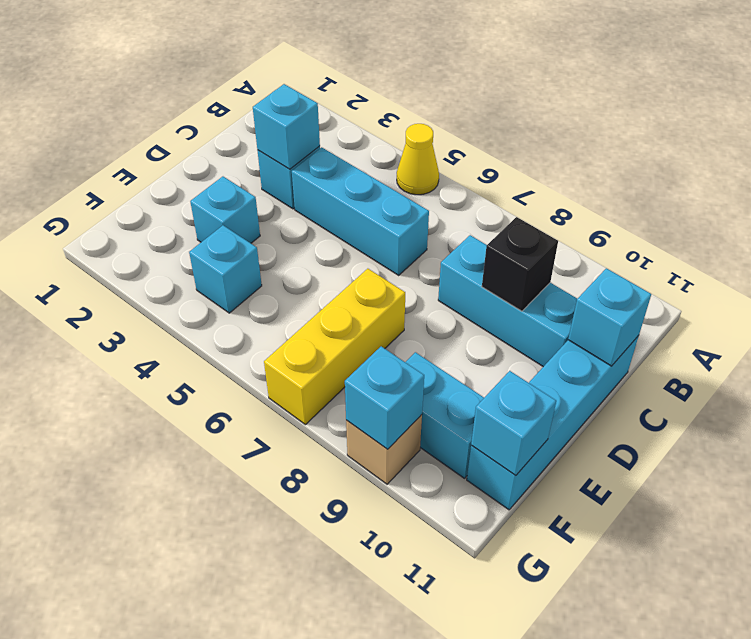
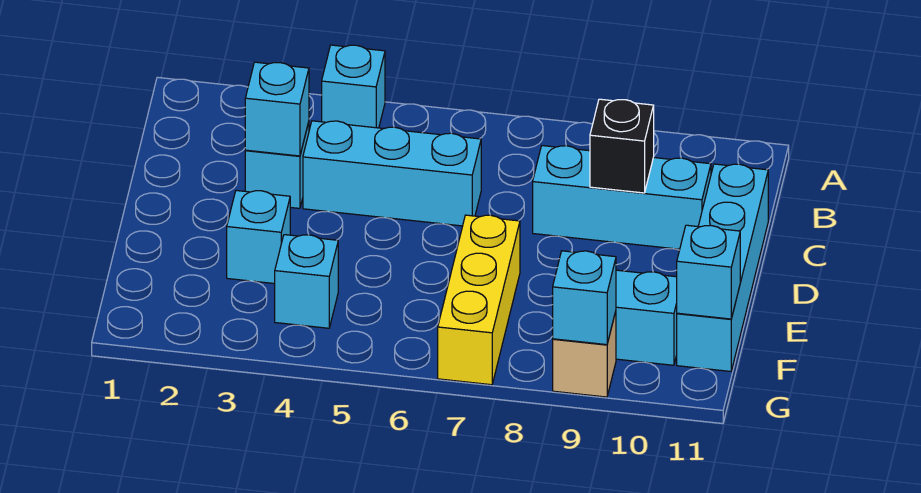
yellow cone A5 level 1 -> none
cyan brick C11 level 2 -> cyan brick A4 level 1

